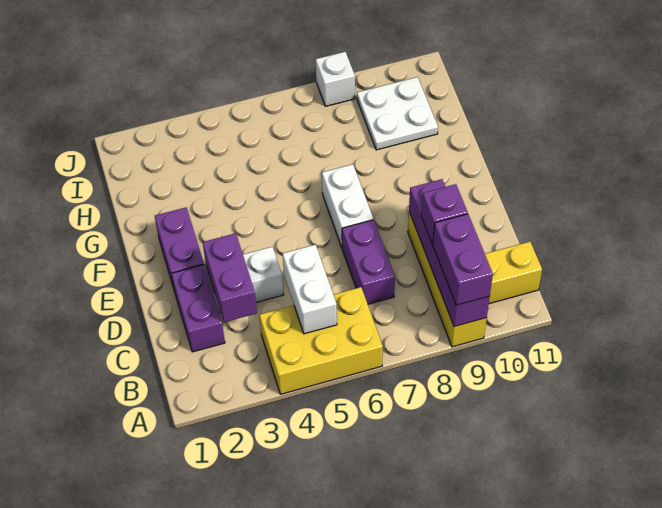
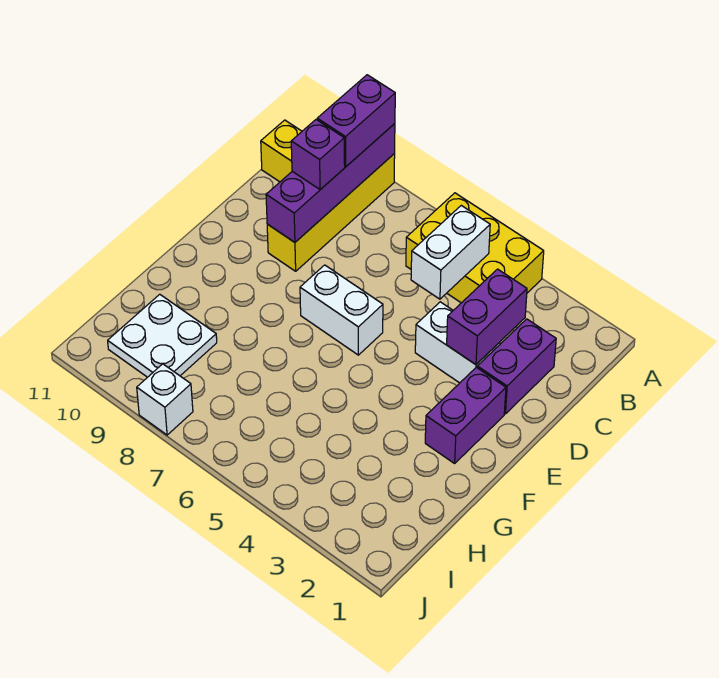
purple brick C7:D7 level 1 -> none
white brick E7:F7 level 1 -> white brick E6:E7 level 1

